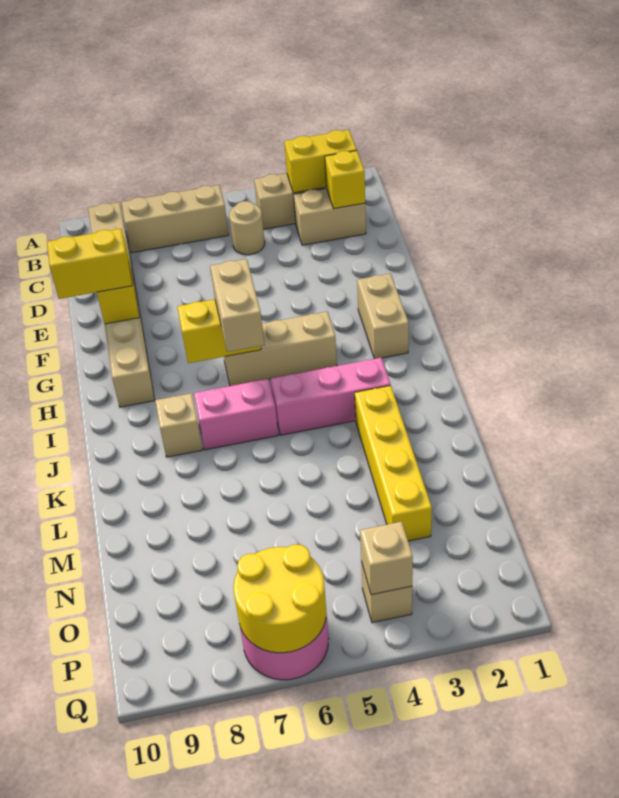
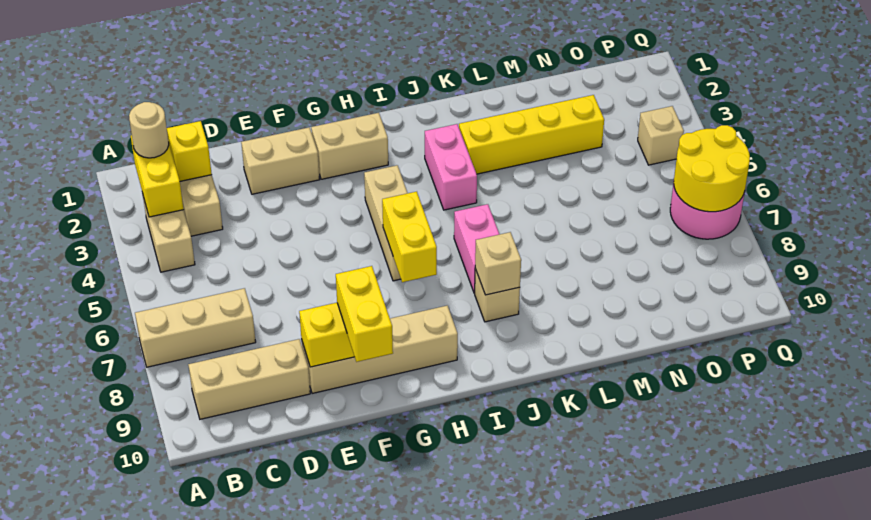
tan brick B6:B8 level 1 -> tan brick A7:C7 level 1
tan round brick C5 level 1 -> tan round brick B2 level 3
tan brick H6:I6 level 3 -> tan brick E2:F2 level 1
pink brick J3:J5 level 1 -> pink brick J3:J4 level 1
tan brick P4 level 2 -> tan brick J8 level 2

